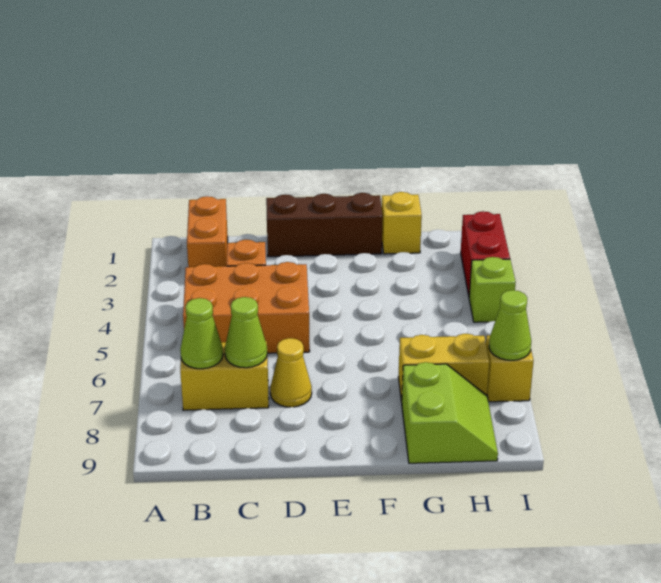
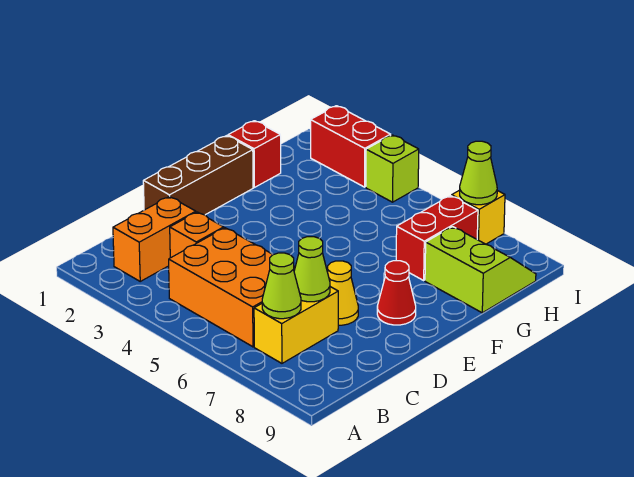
orange brick B1:B2 level 1 -> orange brick B2:C2 level 1
orange brick B4:D5 level 1 -> orange brick B4:C6 level 1
none -> red cone E8 level 1
yellow brick G1 level 1 -> red brick G1 level 1
yellow brick G7:H7 level 1 -> red brick G7:H7 level 1

